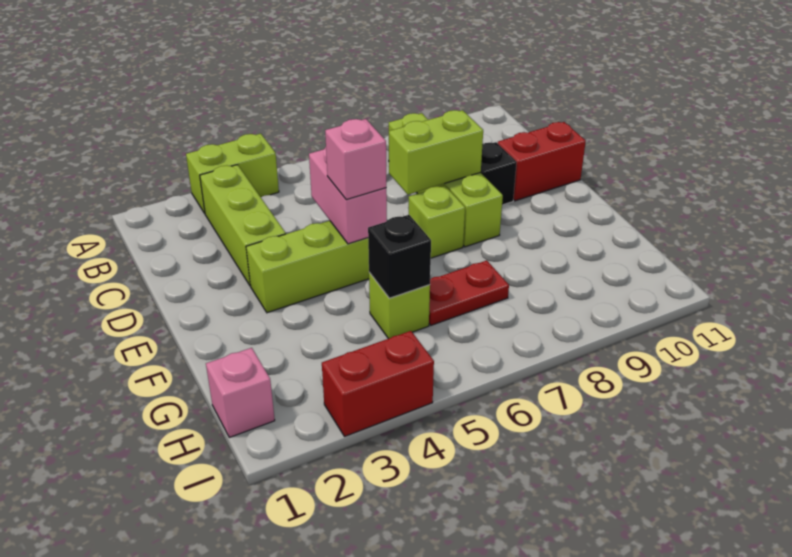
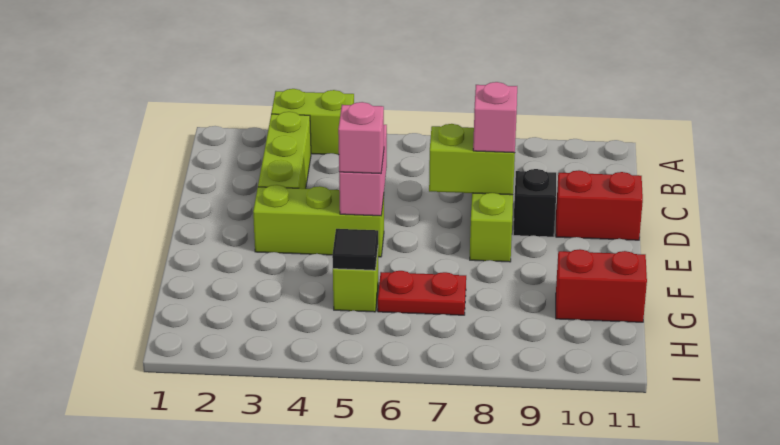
lime brick E7 level 1 -> none
black brick G5 level 2 -> black tile G5 level 2
pink brick H1 level 1 -> pink brick D8 level 3
red brick I3:I4 level 1 -> red brick G10:G11 level 1

